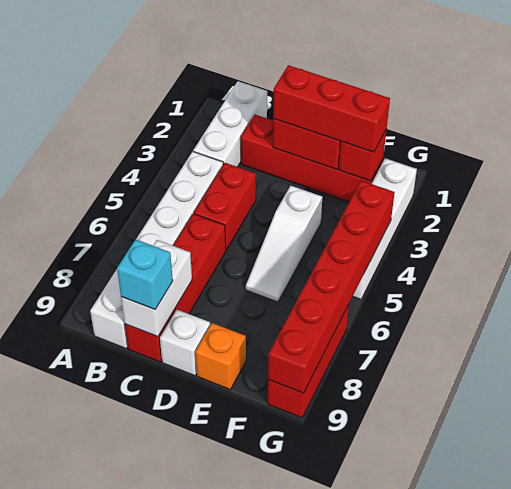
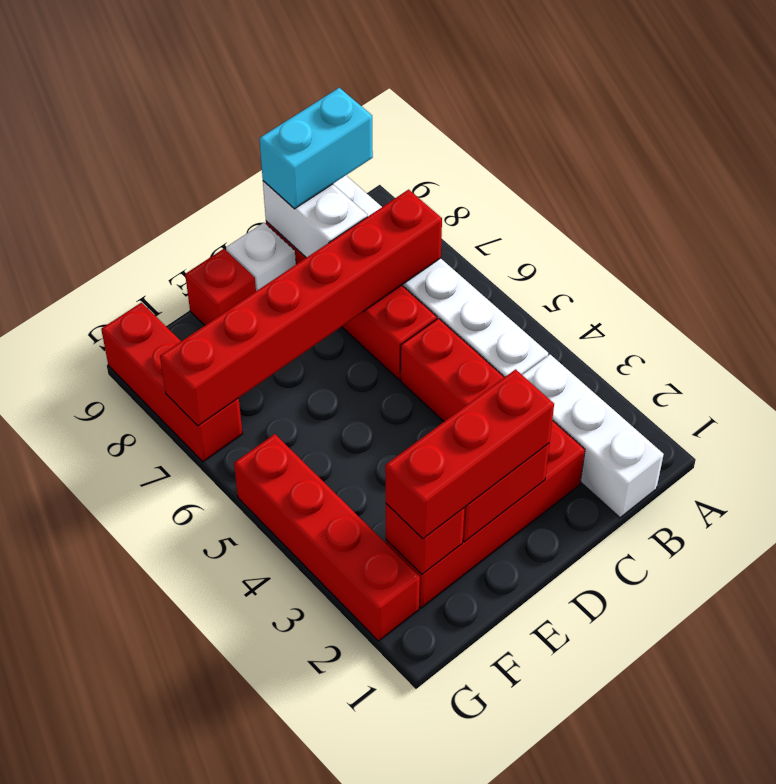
cyan brick C9 level 3 -> cyan brick B9:C9 level 3
white slope E4:E6 level 1 top 4 -> none
orange brick E9 level 1 -> red brick E9 level 1
white brick G2:G5 level 1 -> red brick G2:G5 level 1
red brick G4:G9 level 2 -> red brick B7:G7 level 2

